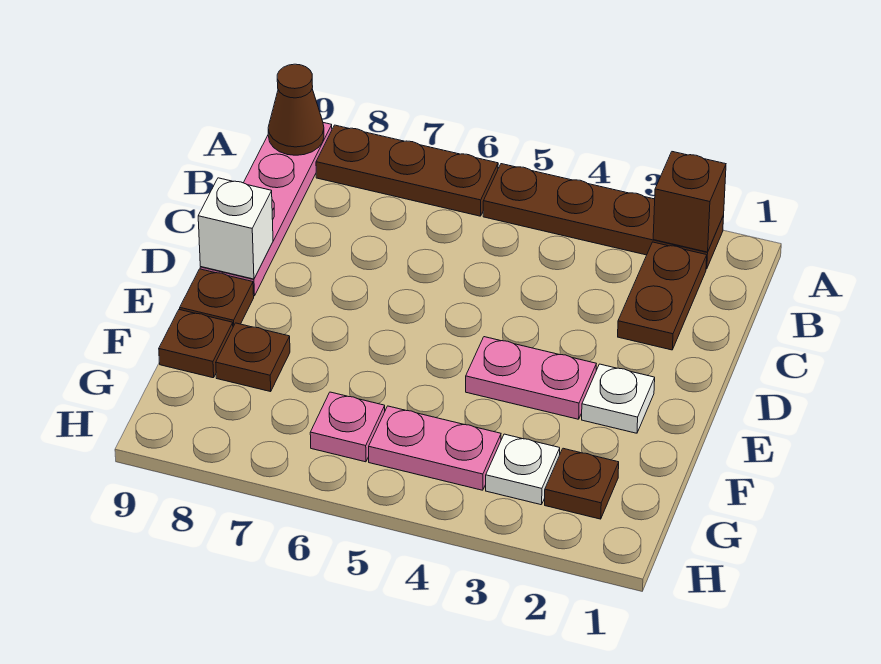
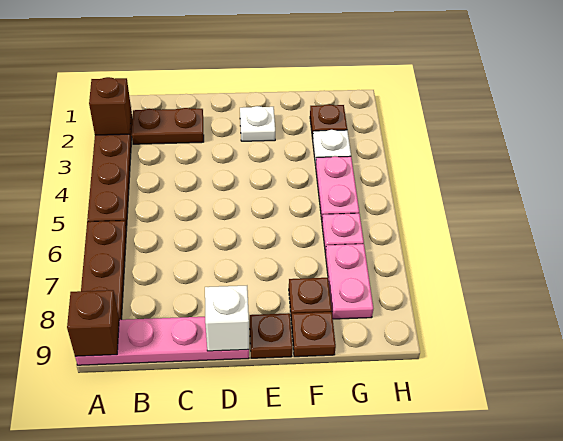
brown cone A9 level 2 -> brown brick A9 level 2
pink plate E3:E4 level 1 -> pink plate G7:G8 level 1

